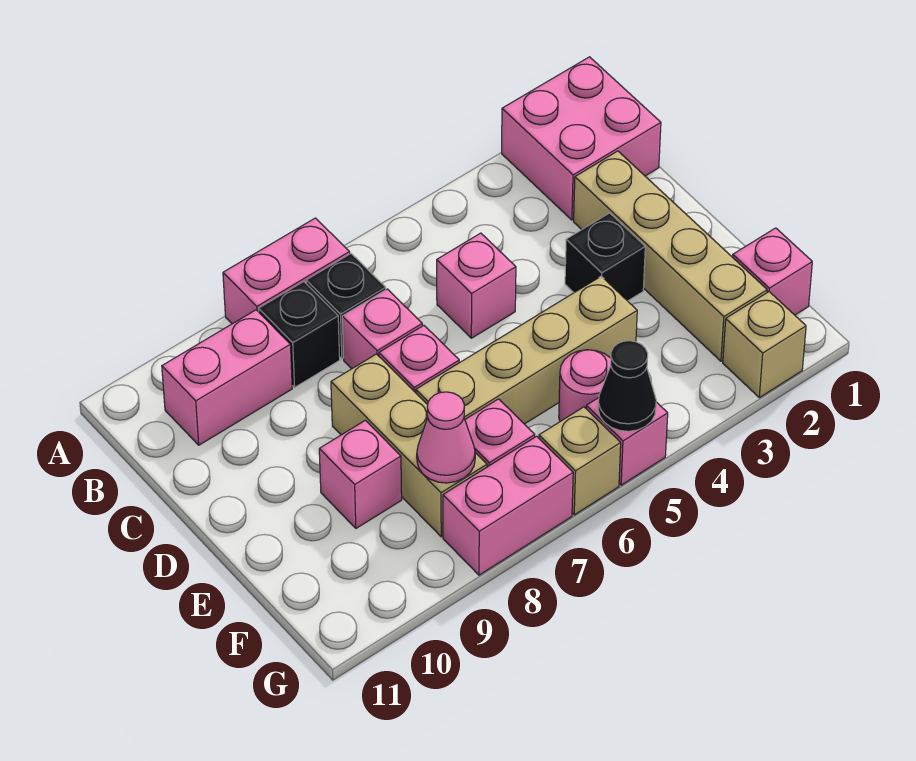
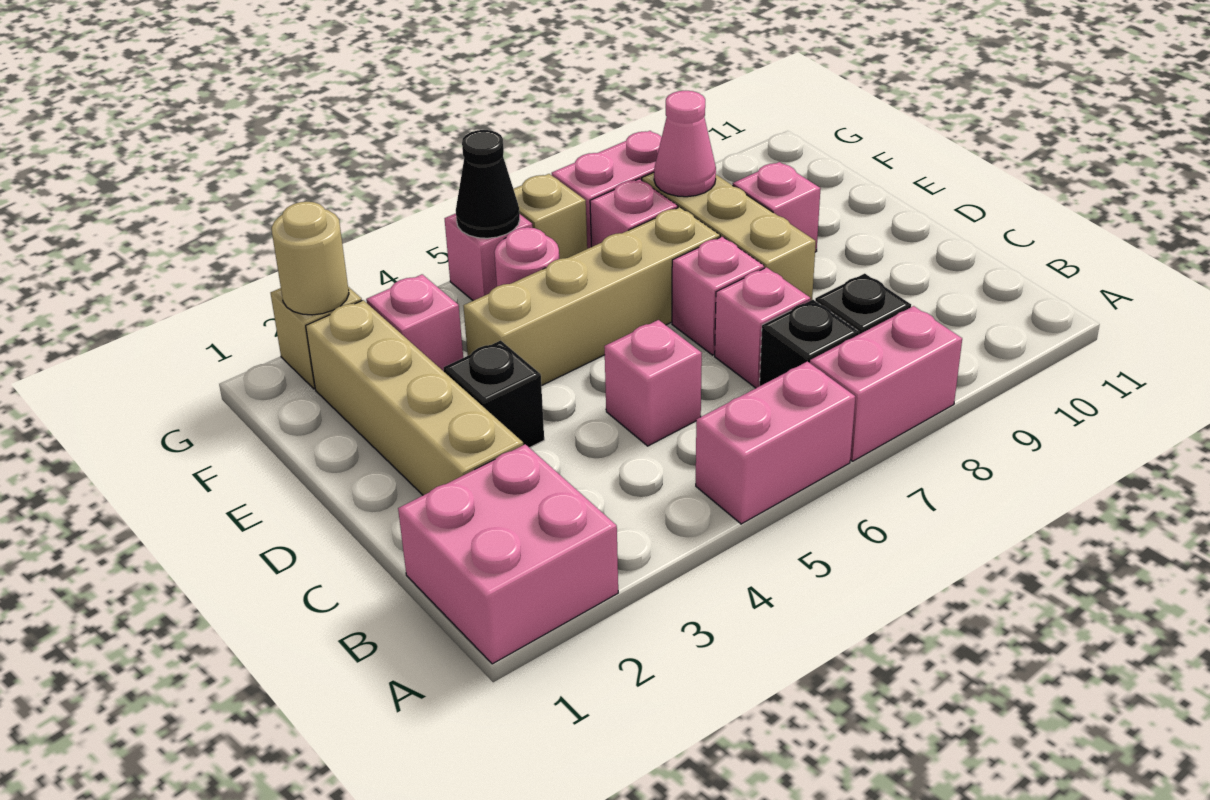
pink brick B9:B10 level 1 -> pink brick A5:A6 level 1
pink brick F1 level 1 -> pink brick F3 level 1
none -> tan round brick G2 level 2

